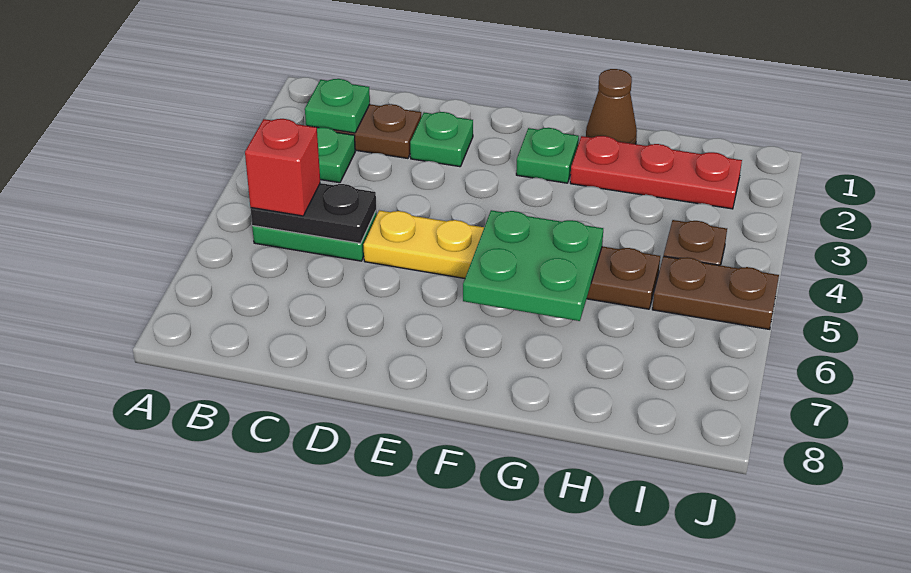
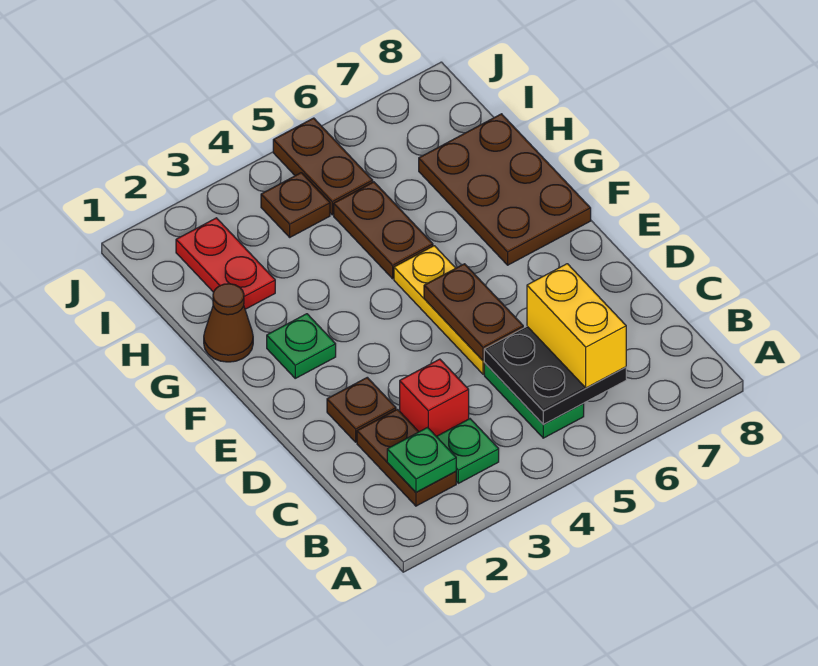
black plate B5:C5 level 2 -> black plate B5:C6 level 2
red brick B5 level 3 -> red brick C3 level 1
none -> yellow brick B6:C6 level 3
green plate D2 level 1 -> brown plate D2 level 1
none -> brown plate D5:E5 level 2
green plate F5:G6 level 2 -> none
none -> brown plate F7:H8 level 1
red plate G2:I2 level 1 -> red plate H2:I2 level 1

